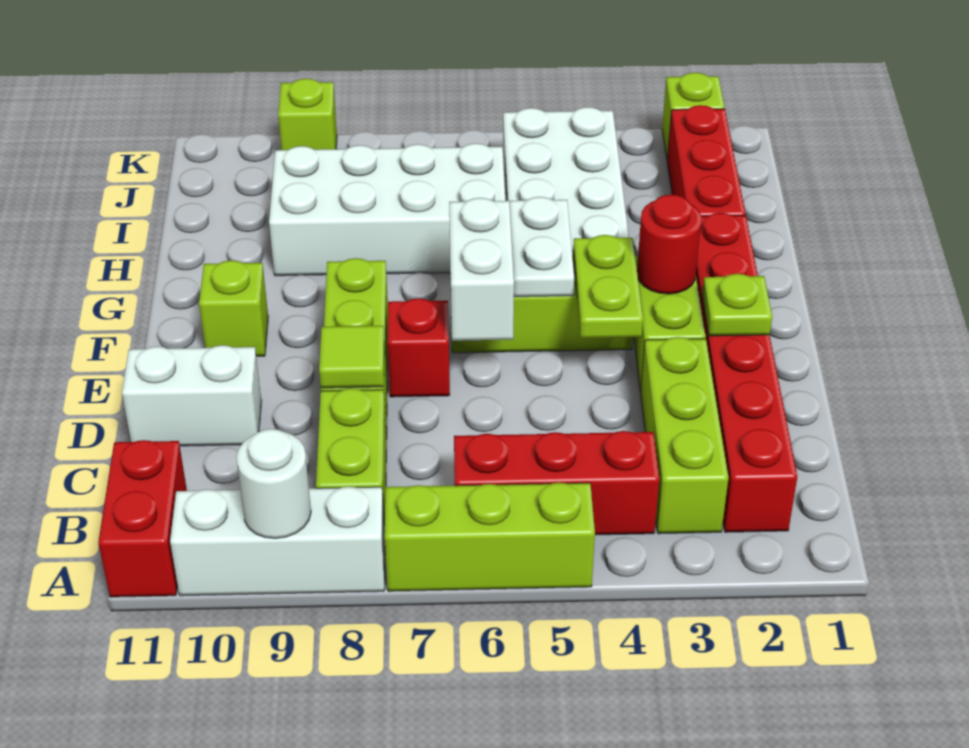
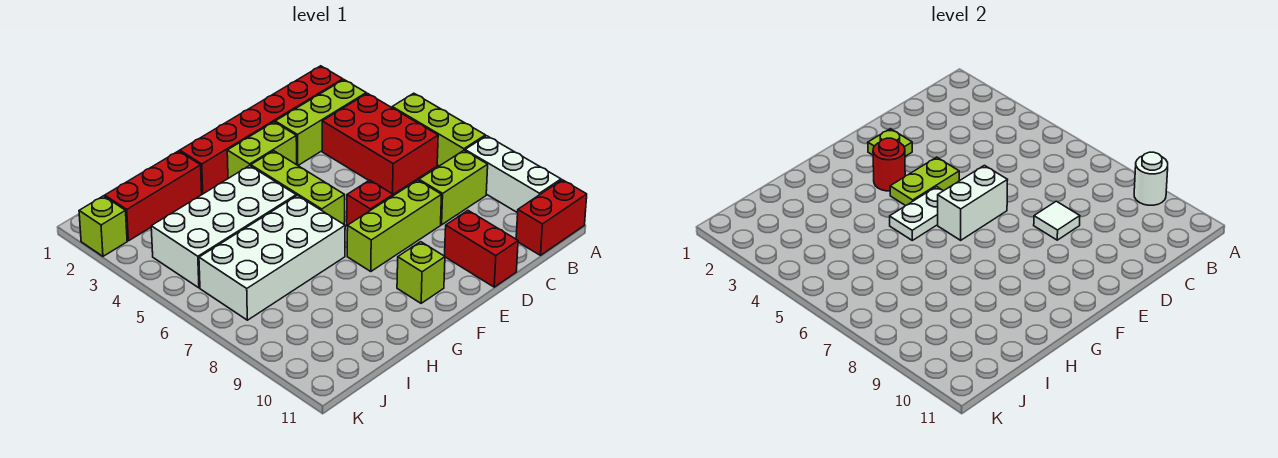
red brick B4:B6 level 1 -> red brick B4:C6 level 1
lime tile D8 level 2 -> white tile D8 level 2
white brick D10:D11 level 1 -> red brick D10:D11 level 1
white brick H6:I9 level 1 -> white brick G6:J7 level 1
lime brick K9 level 1 -> none

